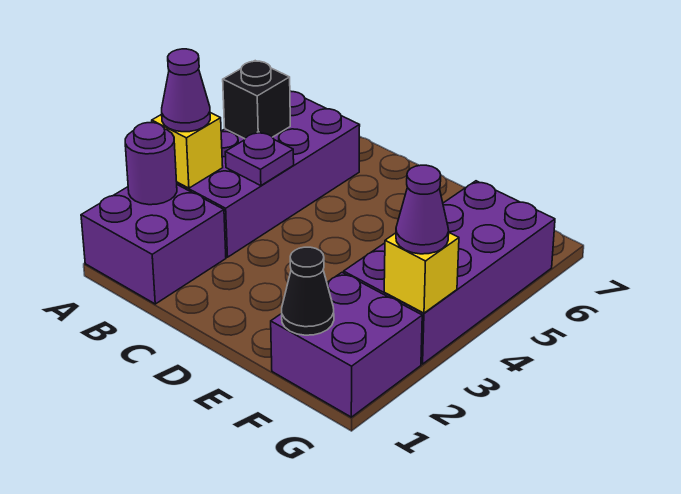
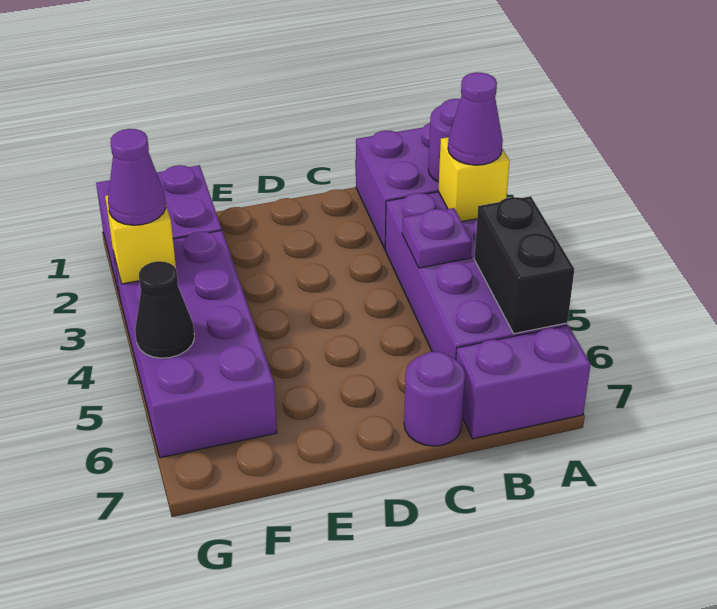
black brick A5 level 2 -> black brick A5:A6 level 2
none -> purple brick A7:B7 level 1
none -> purple round brick C7 level 1
black cone F1 level 2 -> black cone G5 level 2

